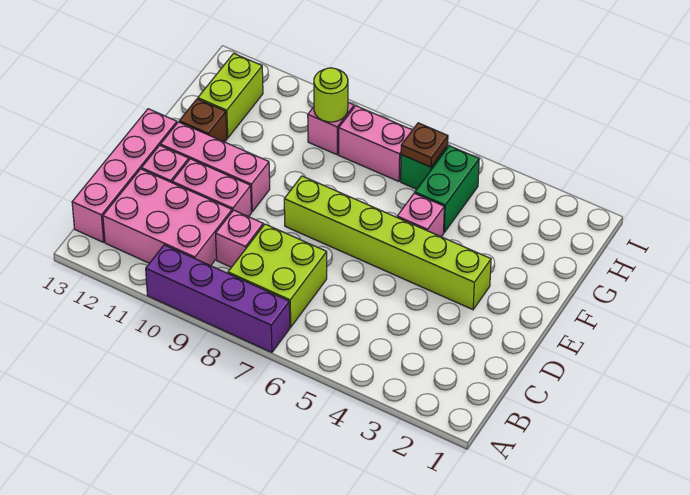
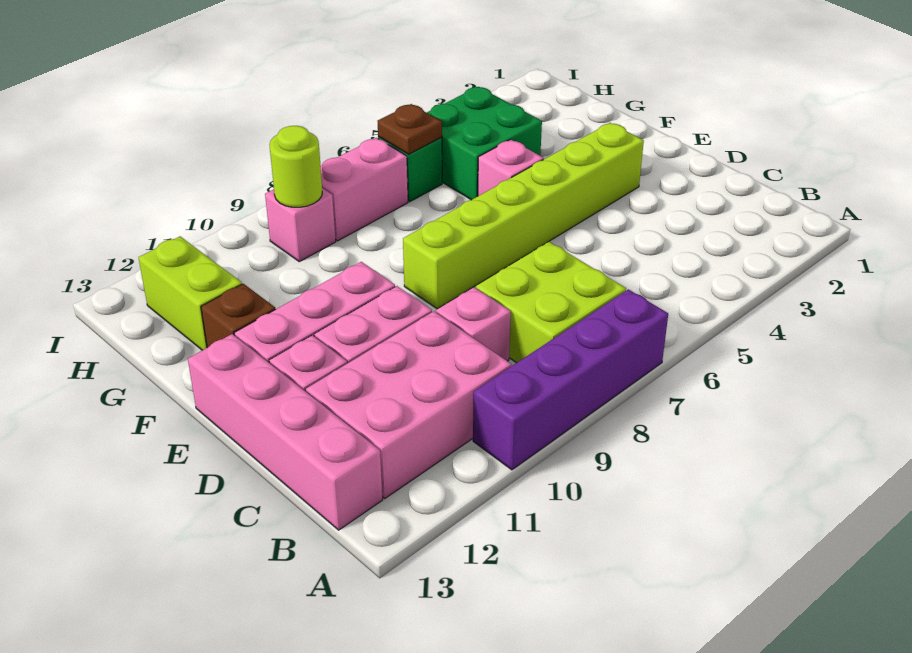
green brick G5:H5 level 1 -> green brick G4:H5 level 1

